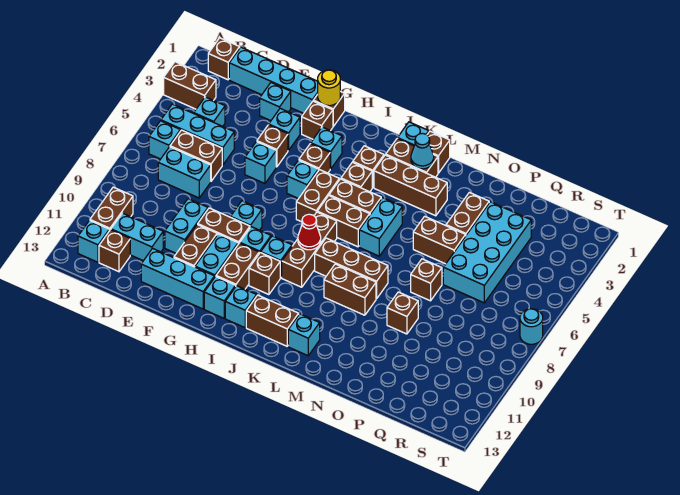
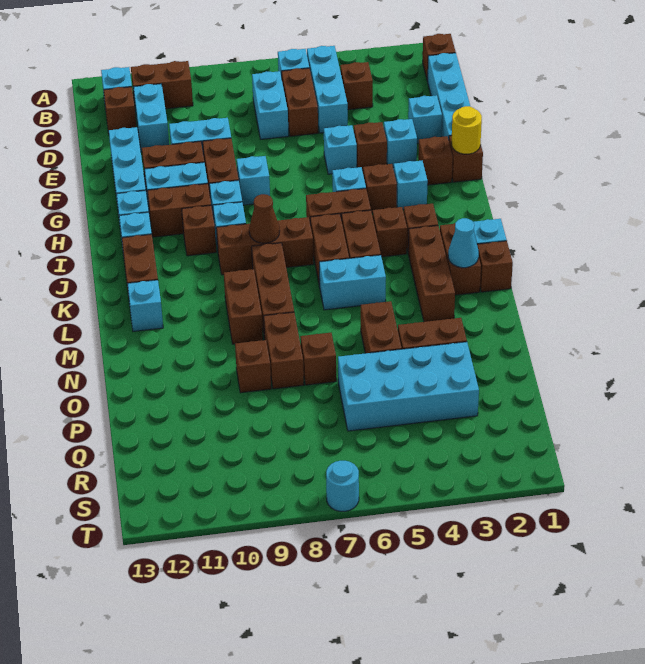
brown brick A3:B3 level 1 -> brown brick N8:O8 level 1
cyan brick C4 level 1 -> brown brick C4 level 1
red cone J8 level 2 -> brown cone J8 level 2

